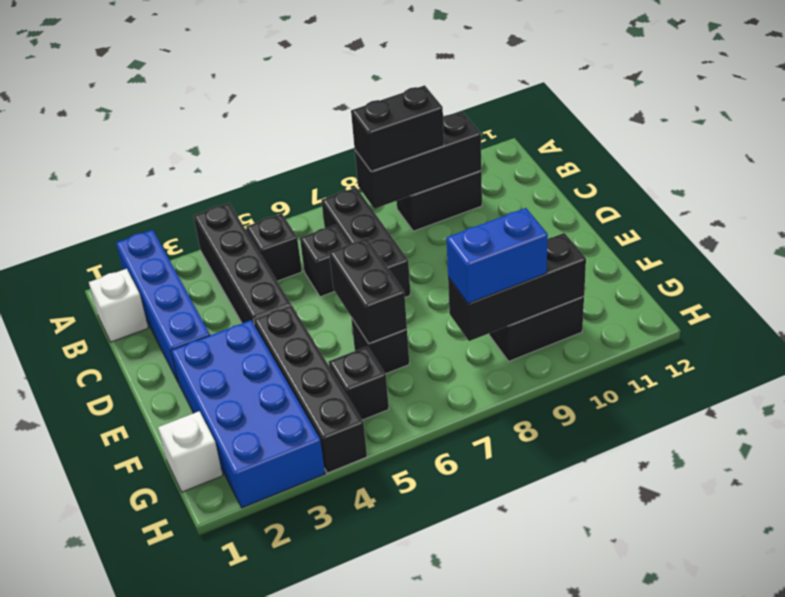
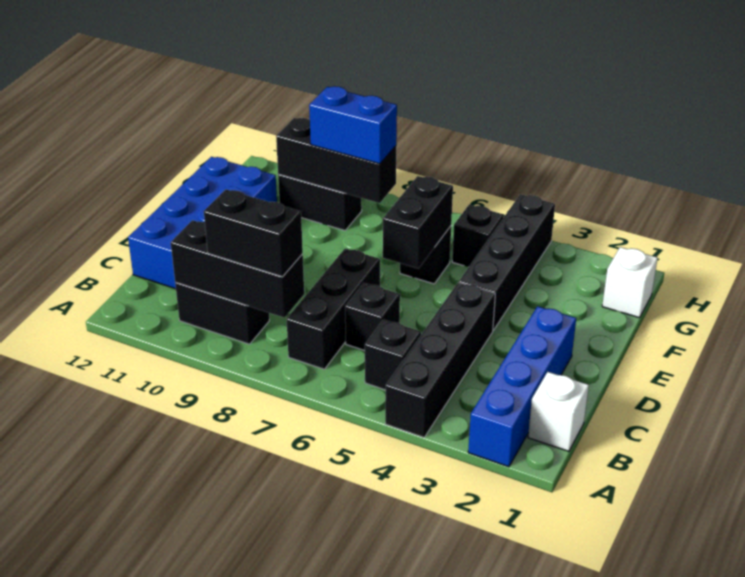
blue brick E2:H3 level 1 -> blue brick C11:F12 level 1

